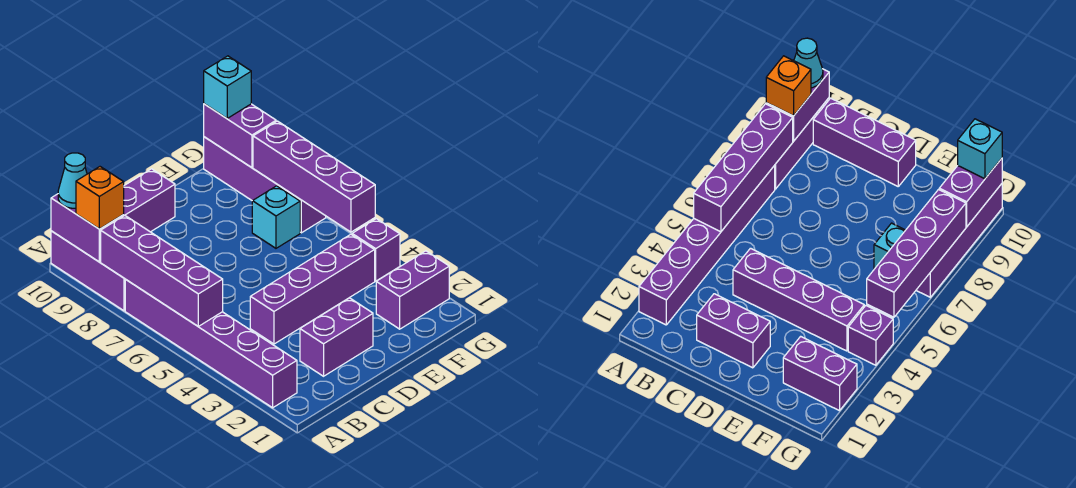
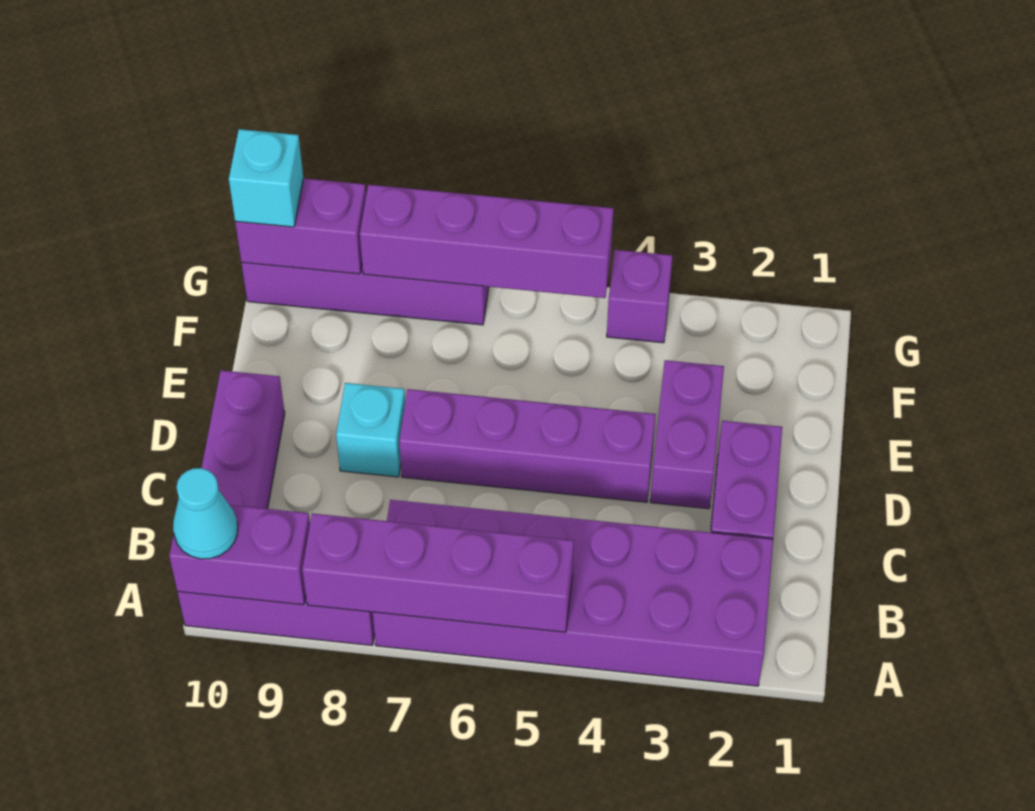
purple brick A2:A7 level 1 -> purple brick A2:B7 level 1
orange brick A9 level 3 -> none
purple brick C4:F4 level 1 -> purple brick D4:D7 level 1
purple brick F2:G2 level 1 -> purple brick D3:E3 level 1
cyan brick F7 level 1 -> cyan brick D8 level 1

